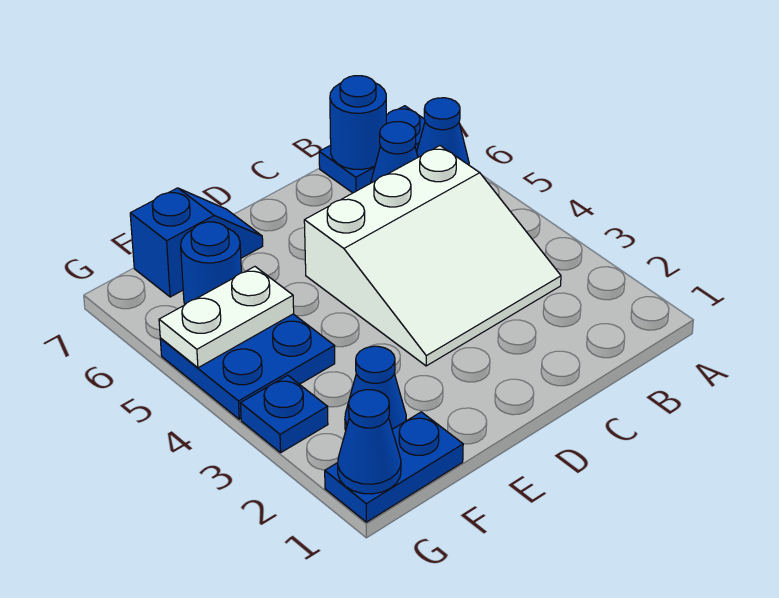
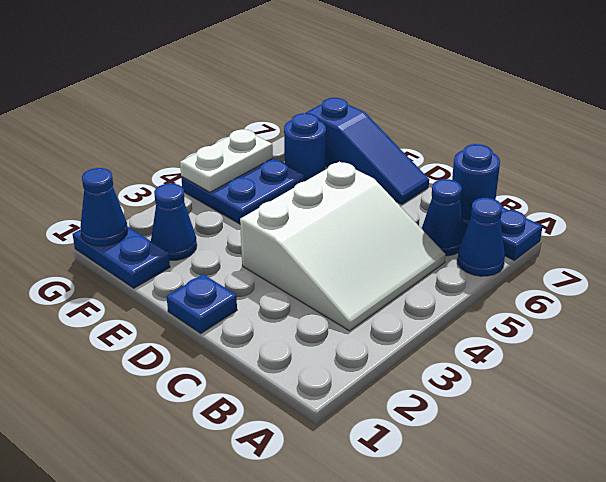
white slope B3:D5 level 1 top 5 -> white slope B3:D5 level 1 top D
blue slope E7:F7 level 1 top F -> blue slope D7:F7 level 1 top F
white plate F5:G5 level 2 -> white plate G4:G5 level 2
blue plate G3 level 1 -> blue plate D1 level 1

